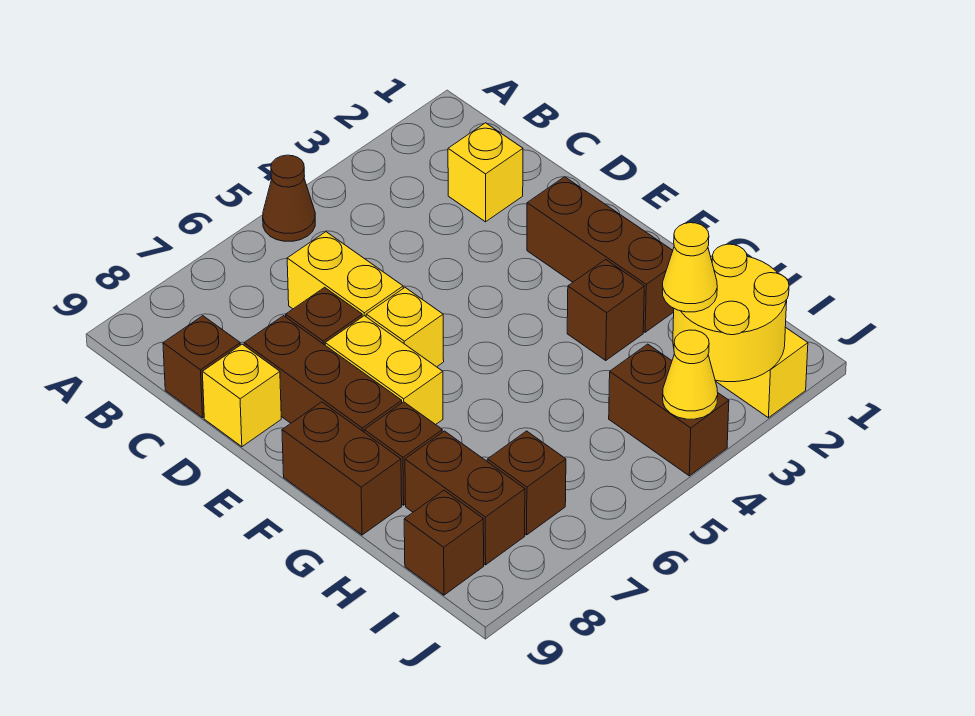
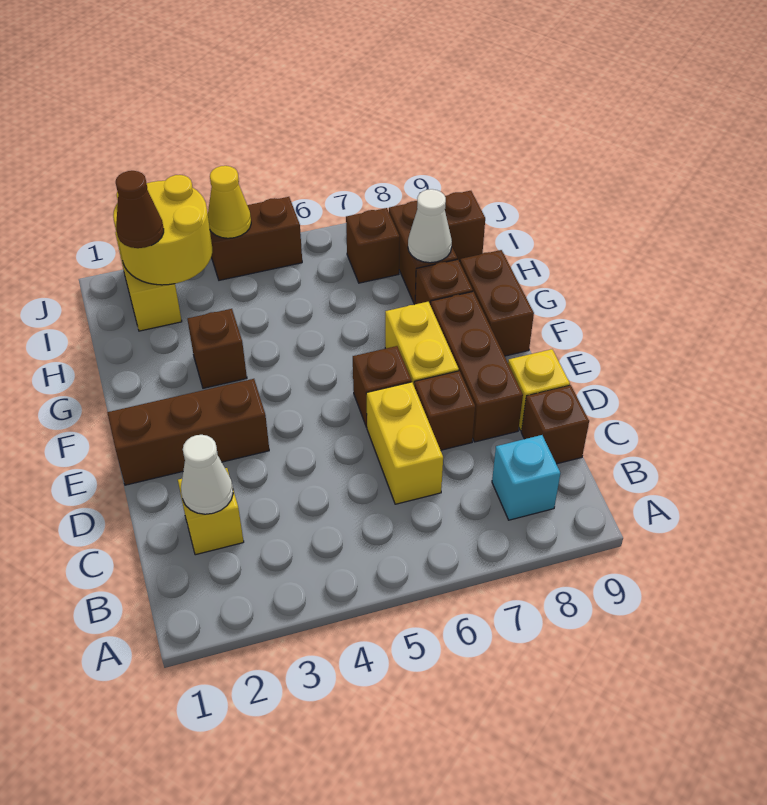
brown cone A5 level 1 -> brown cone I2 level 3
none -> cyan brick B8 level 1
none -> white cone C2 level 2
brown brick E2:G2 level 1 -> brown brick E1:E3 level 1
yellow brick E6 level 1 -> brown brick E6 level 1
none -> white cone H8 level 2
yellow cone I3 level 3 -> none
brown brick I4:J4 level 1 -> brown brick J4:J5 level 1

